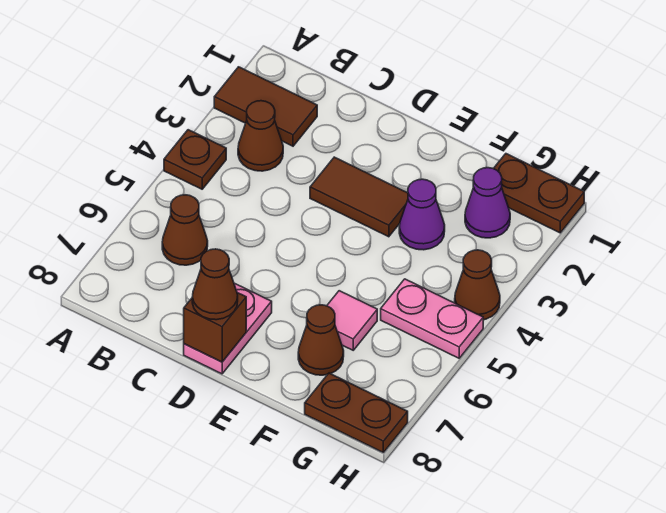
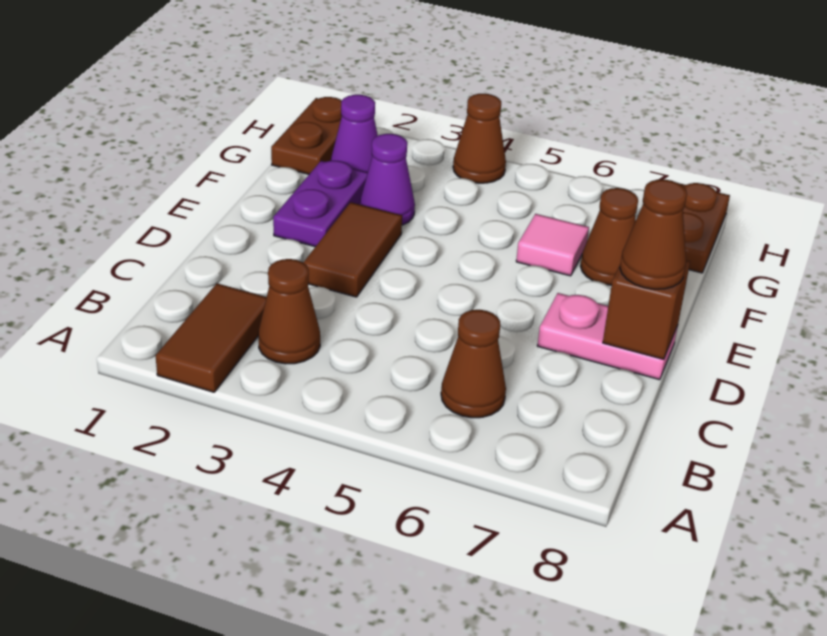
brown plate A4 level 1 -> none
none -> purple plate E2:F2 level 1
pink plate G5:H5 level 1 -> none

